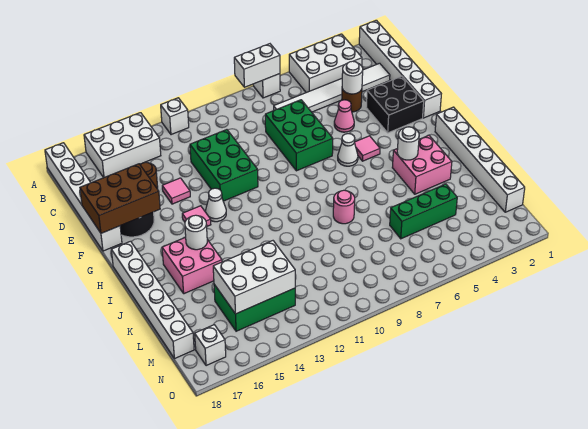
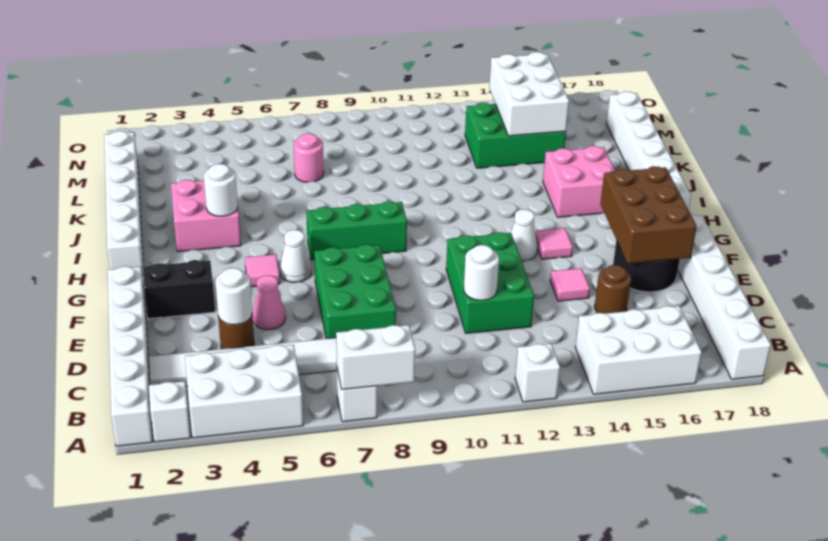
black brick E2:F3 level 1 -> black brick F2:F3 level 1
brown brick E16:F18 level 2 -> brown brick E16:G17 level 2
white round brick I15 level 2 -> white round brick D11 level 2
pink round brick J8 level 1 -> pink round brick L7 level 1
green brick L4:L6 level 1 -> green brick H7:H9 level 1
white brick L13:M15 level 2 -> white brick L14:N15 level 2
white brick N17 level 1 -> white brick A2 level 1

